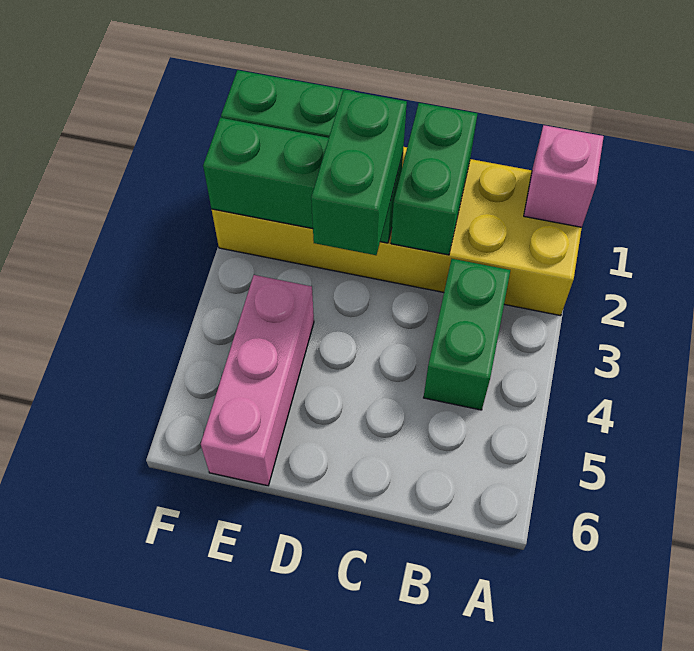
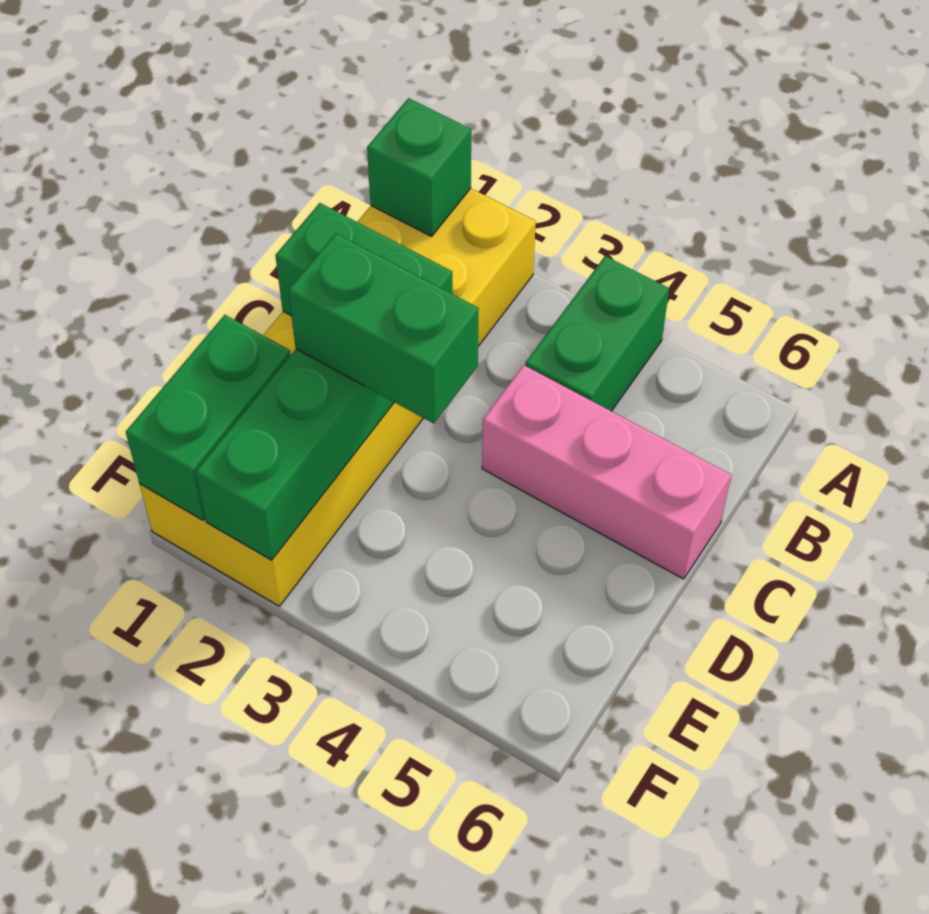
pink brick A1 level 2 -> green brick A1 level 2
green brick B3:B4 level 1 -> green brick A4:B4 level 1
pink brick E4:E6 level 1 -> pink brick C4:C6 level 1

